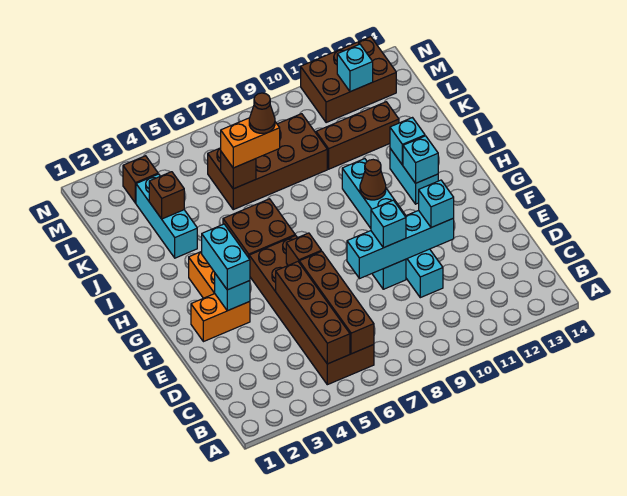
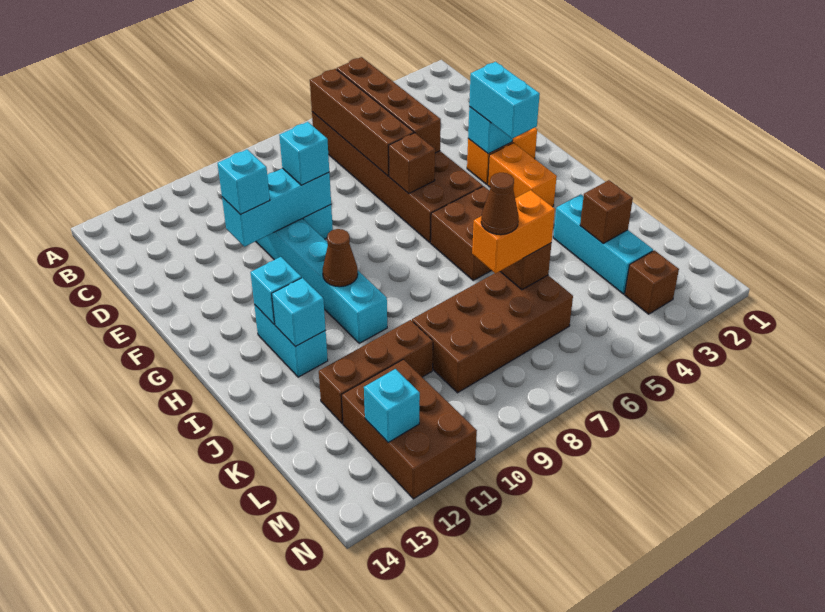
cyan brick E8:E11 level 2 -> cyan brick E9:E11 level 2
brown brick M11:N13 level 1 -> brown brick L11:N12 level 1

